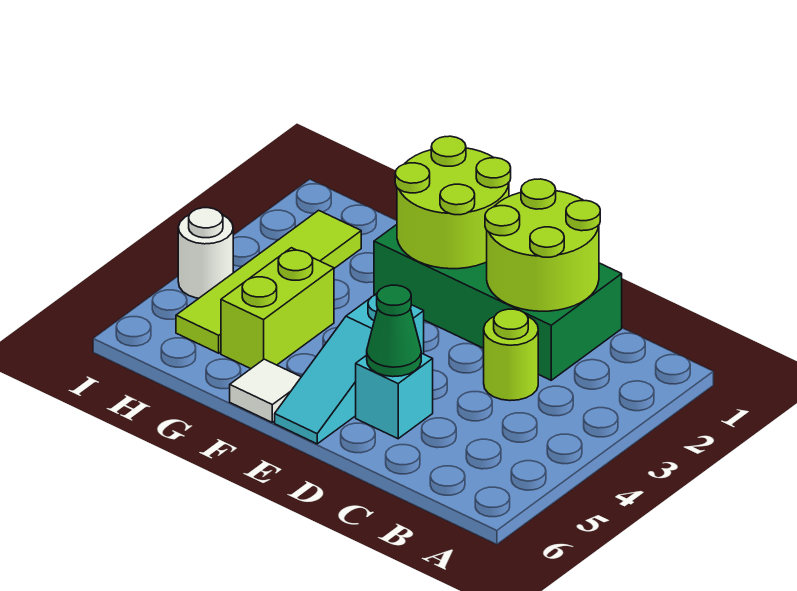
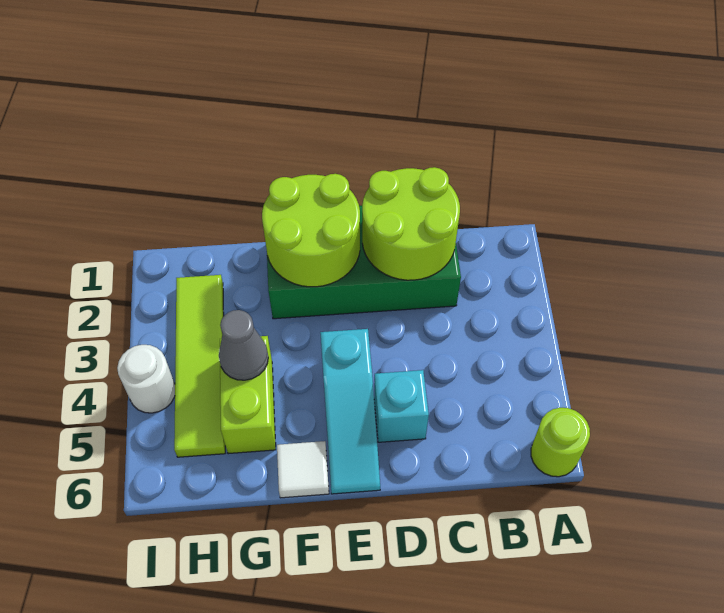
lime round brick C3 level 1 -> lime round brick A6 level 1
green cone D5 level 2 -> none
none -> grey cone G4 level 2

